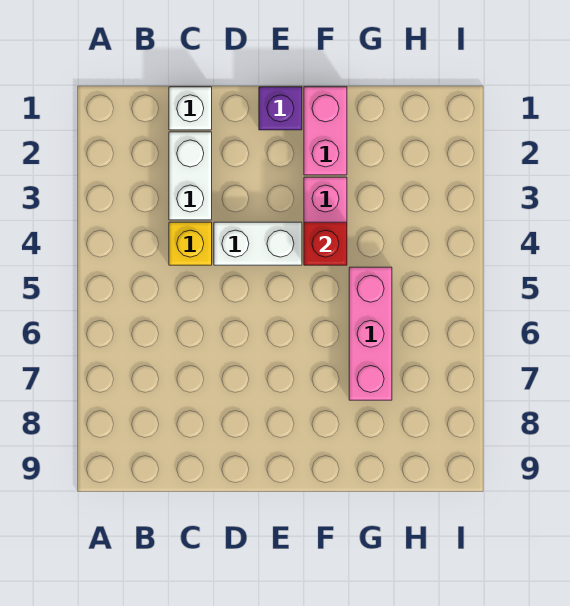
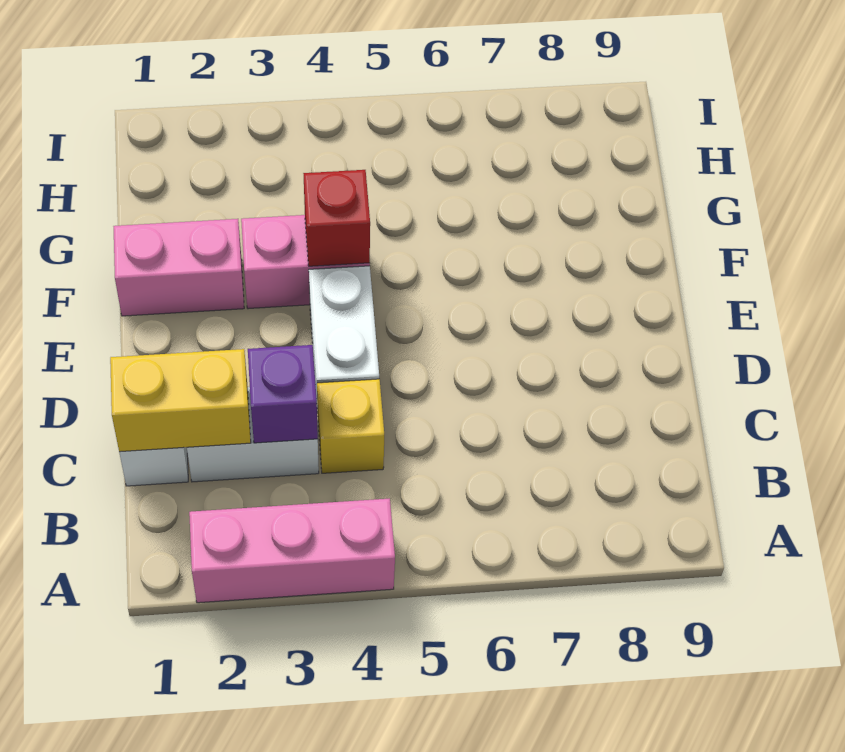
none -> yellow brick C1:C2 level 2
purple brick E1 level 1 -> purple brick C3 level 2
pink brick G5:G7 level 1 -> pink brick A2:A4 level 1

